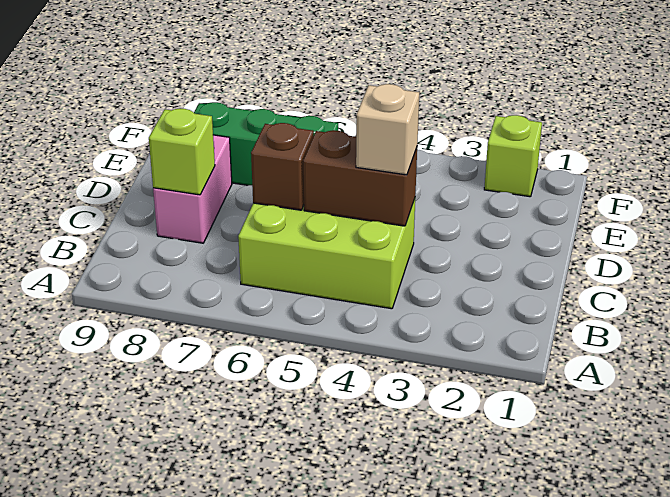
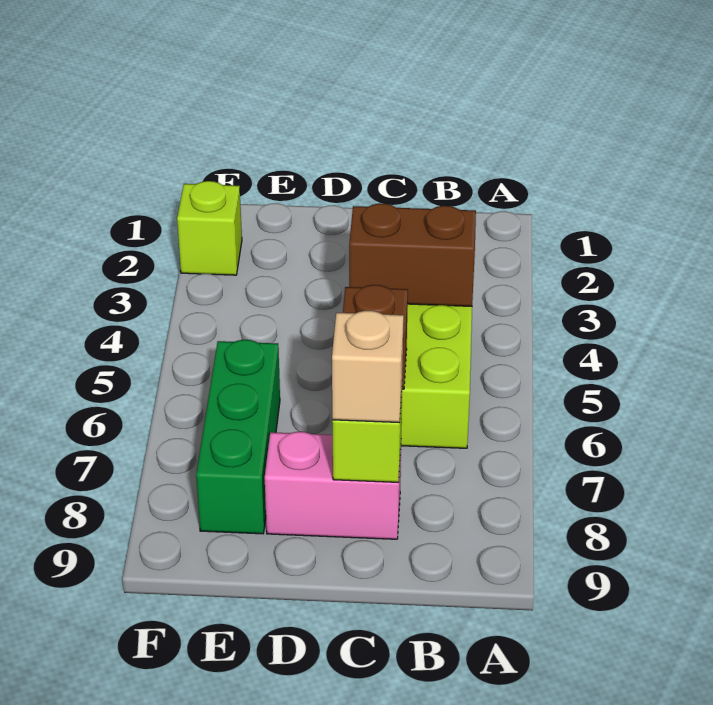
brown brick C4:C5 level 2 -> brown brick B4:C4 level 2
tan brick C4 level 3 -> tan brick C8 level 3

